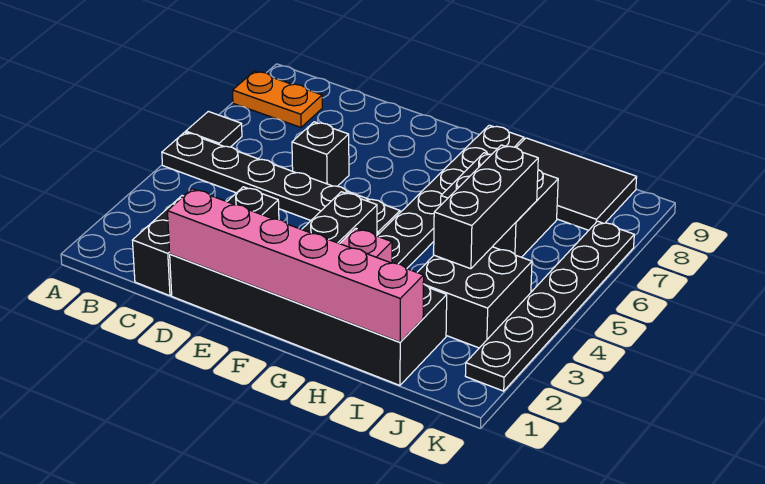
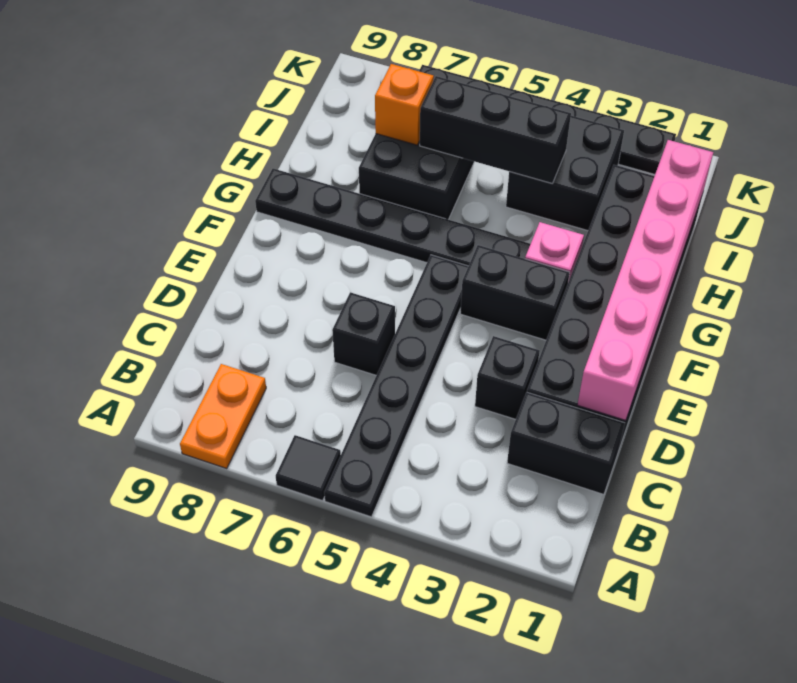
black tile H8:J9 level 1 -> none
none -> orange brick I7 level 2

